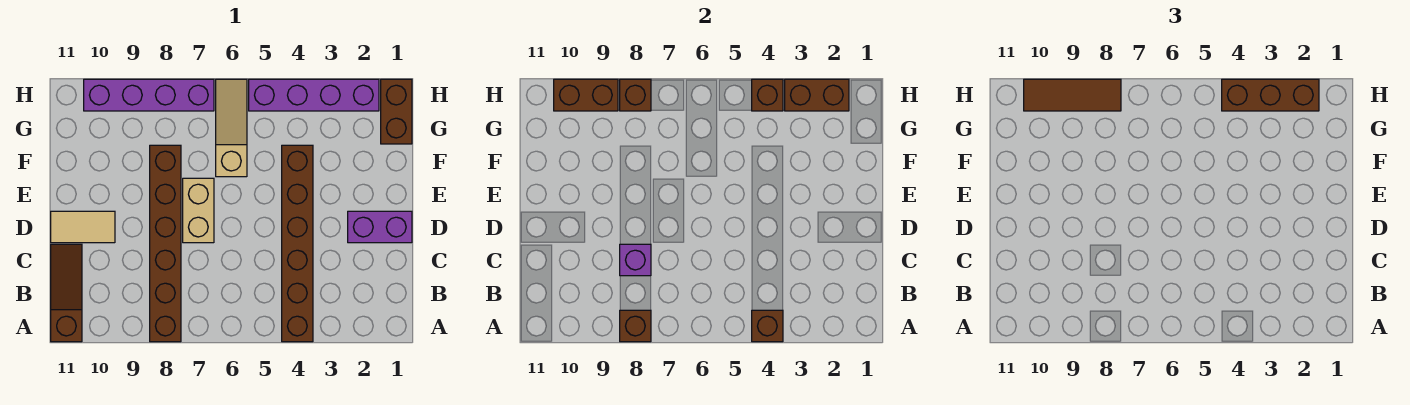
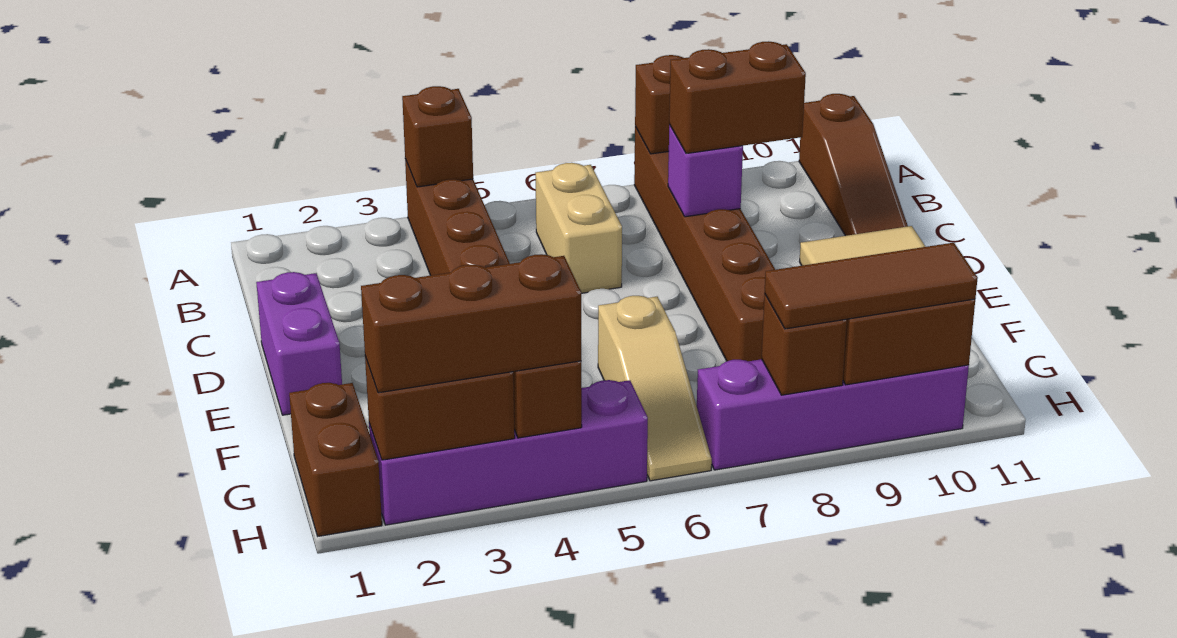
none -> brown brick C8:C9 level 3
purple brick D1:D2 level 1 -> purple brick D1:E1 level 1
tan brick D7:E7 level 1 -> tan brick B6:C6 level 1

